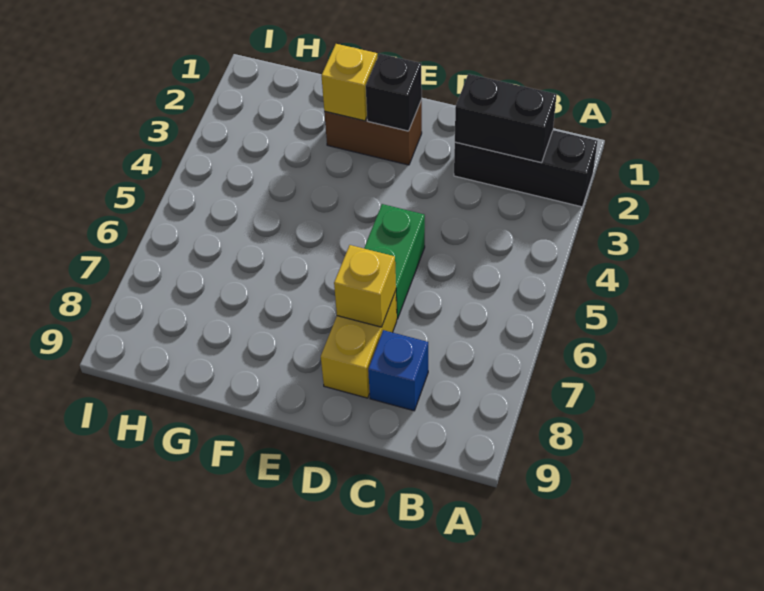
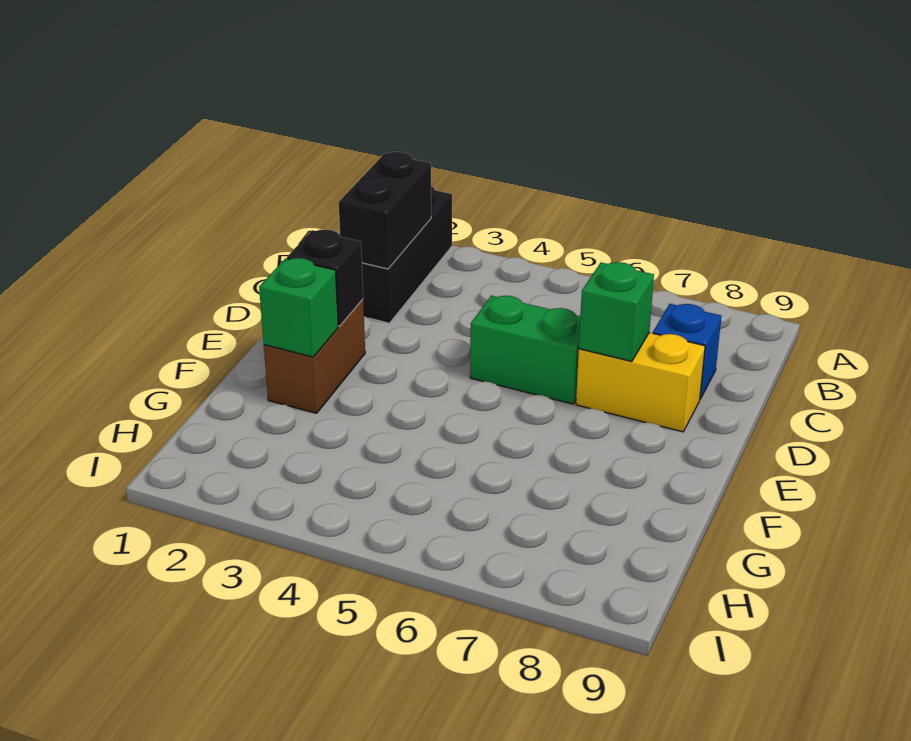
yellow brick D7 level 2 -> green brick D7 level 2
yellow brick F2 level 2 -> green brick F2 level 2

